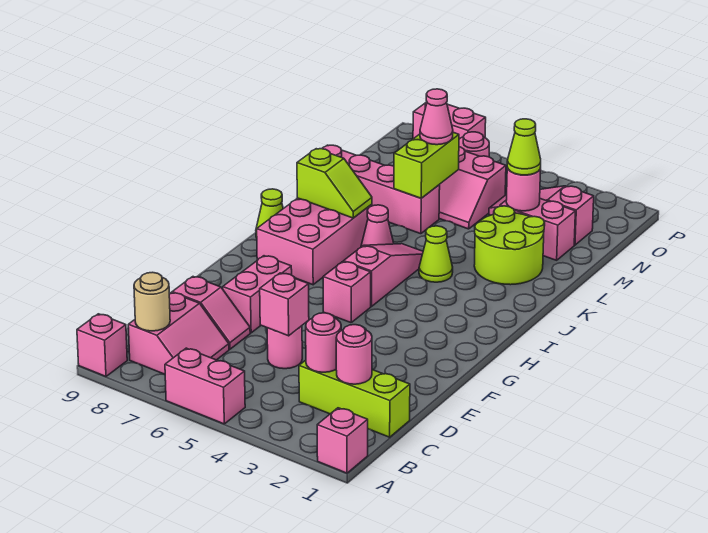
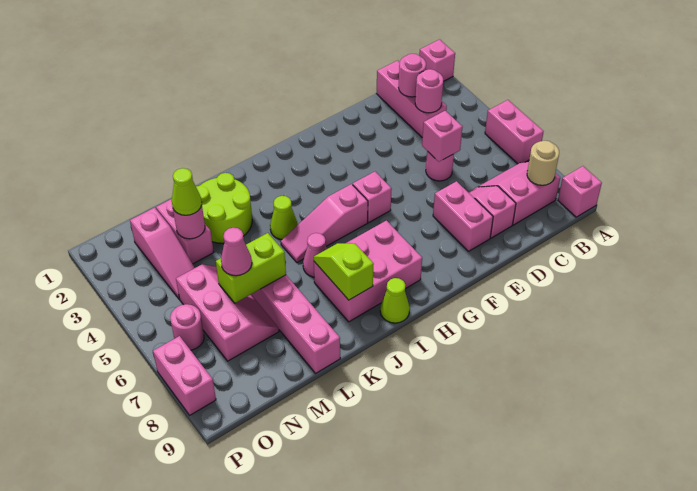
lime brick C1:C3 level 1 -> pink brick C1:C3 level 1
pink brick E7:F7 level 1 -> pink brick E7:E8 level 1

